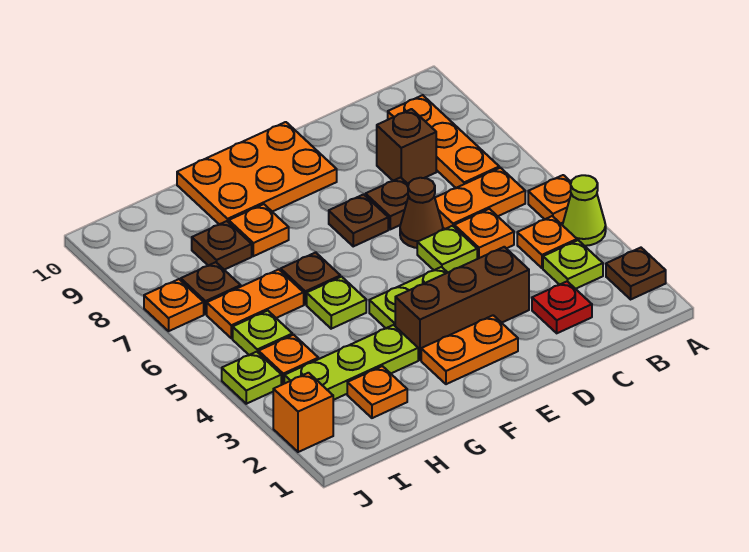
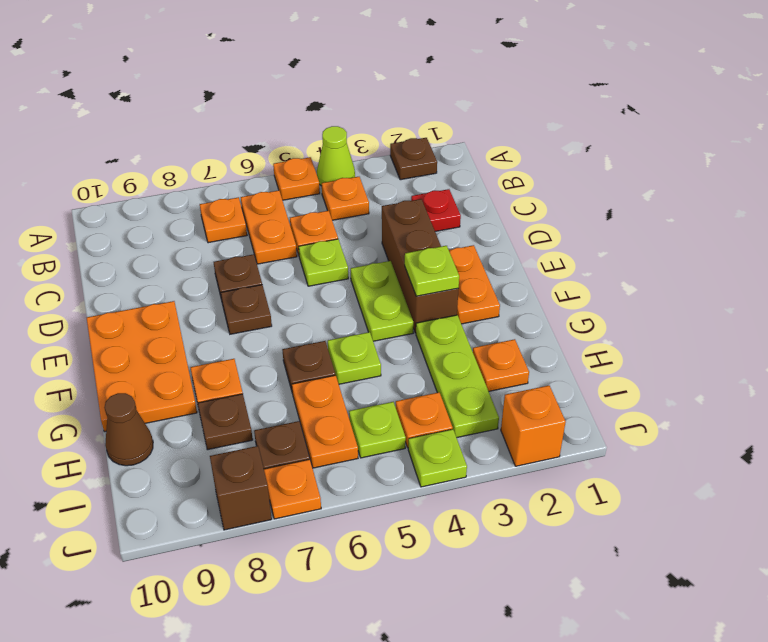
lime plate B3 level 1 -> lime plate F3 level 2
orange plate B7:B9 level 1 -> orange plate B7 level 1
brown brick C8 level 1 -> brown brick J8 level 1
brown cone D6 level 1 -> brown cone H10 level 1

